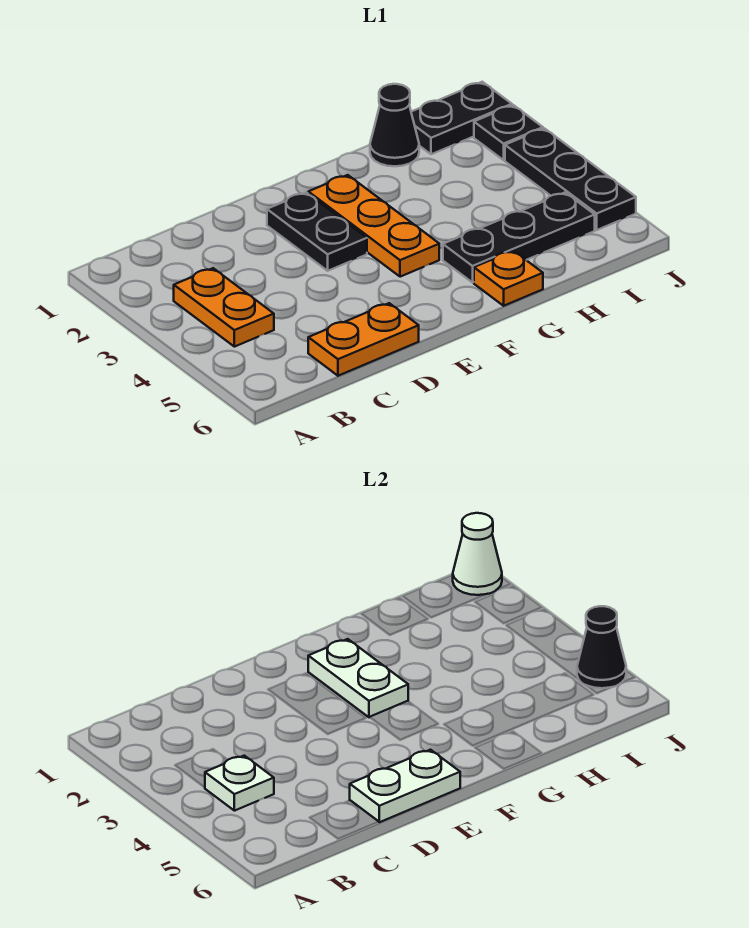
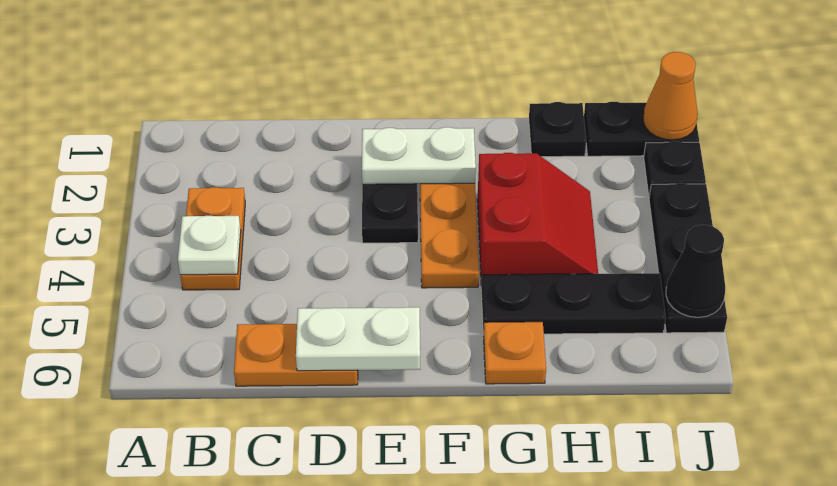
white plate F2:F3 level 2 -> white plate E2:F2 level 2
none -> red slope G3:H4 level 1 top G
black cone H1 level 1 -> black plate H1 level 1
white cone J1 level 2 -> orange cone J1 level 2

